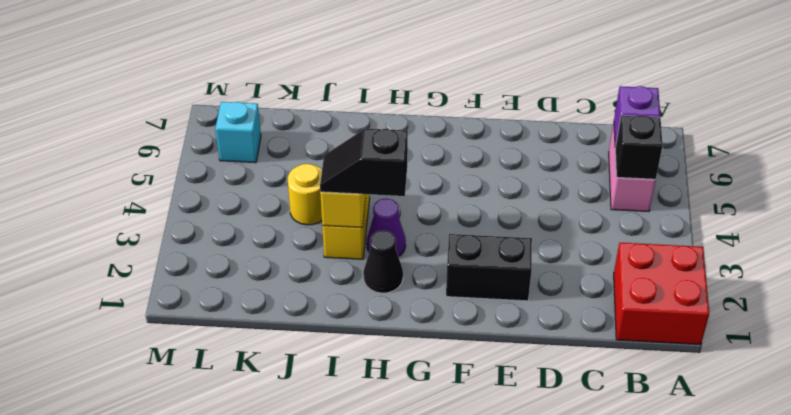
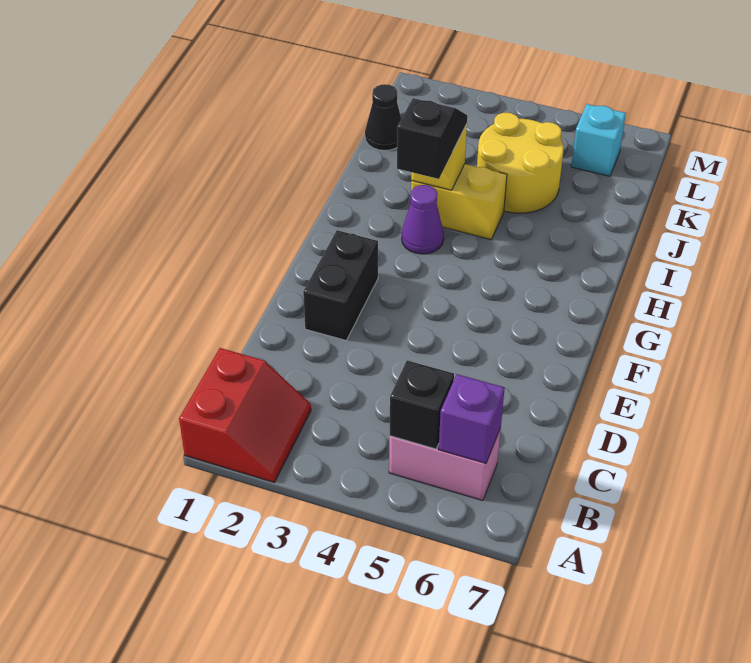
red brick A1:B2 level 1 -> red slope A1:B2 level 1 top 1
black cone H2 level 1 -> black cone K1 level 1
yellow round brick J4 level 1 -> yellow round brick J4:K5 level 1

